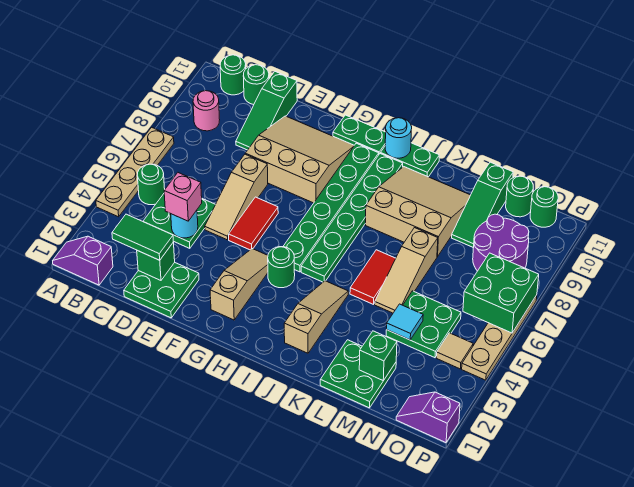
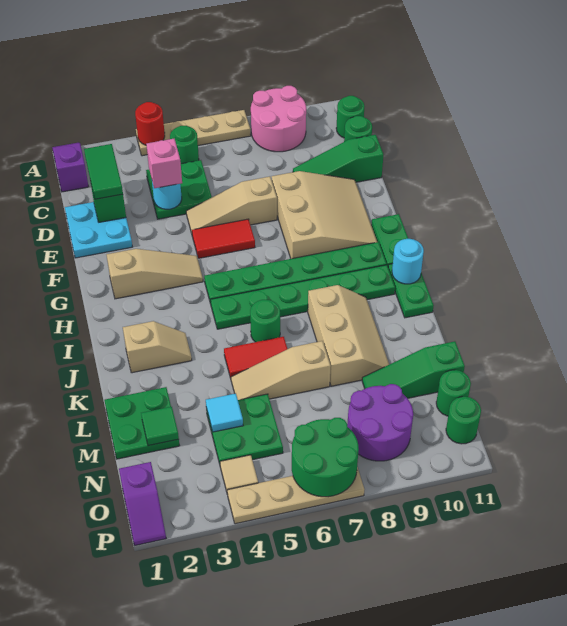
none -> red round brick A4 level 2
pink round brick B9 level 1 -> pink round brick A8:B9 level 1
green plate D1:E2 level 1 -> cyan plate D1:E2 level 1
green round brick H4 level 1 -> green round brick J6 level 1
tan slope J2:J4 level 1 top 2 -> tan slope J2:J3 level 1 top 2
tan slope J8:L10 level 1 top 8 -> tan slope J8:L9 level 1 top 8
green brick M2 level 2 -> green tile M2 level 2
purple slope O1:P1 level 1 top P -> purple slope O1:P1 level 1 top O
green brick O6:P7 level 2 -> green round brick O6:P7 level 2

